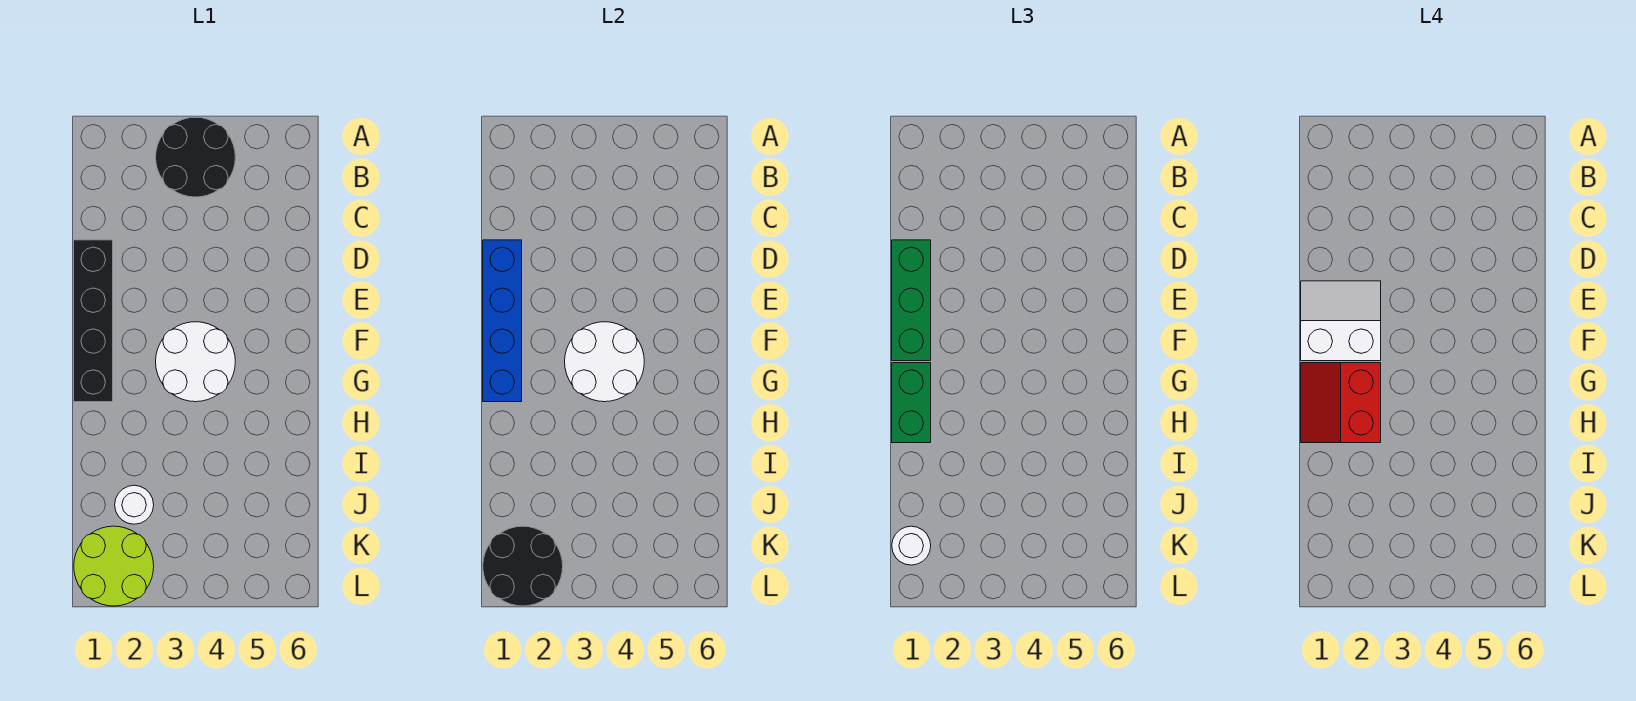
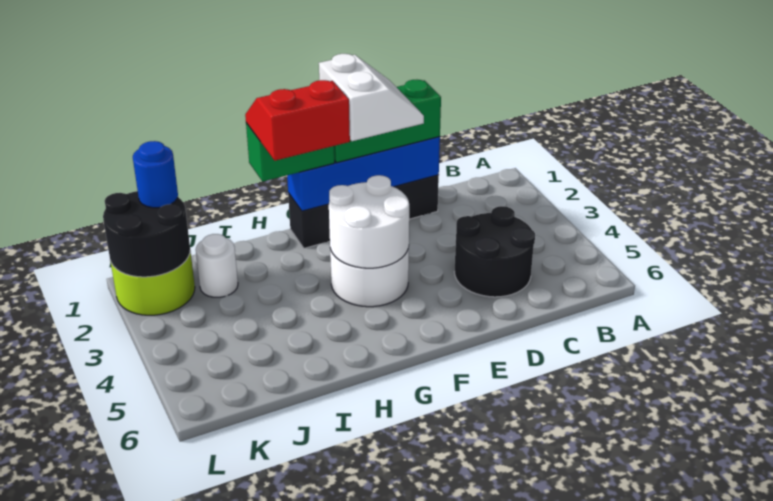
black round brick A3:B4 level 1 -> black round brick C4:D5 level 1
white round brick K1 level 3 -> blue round brick K1 level 3

